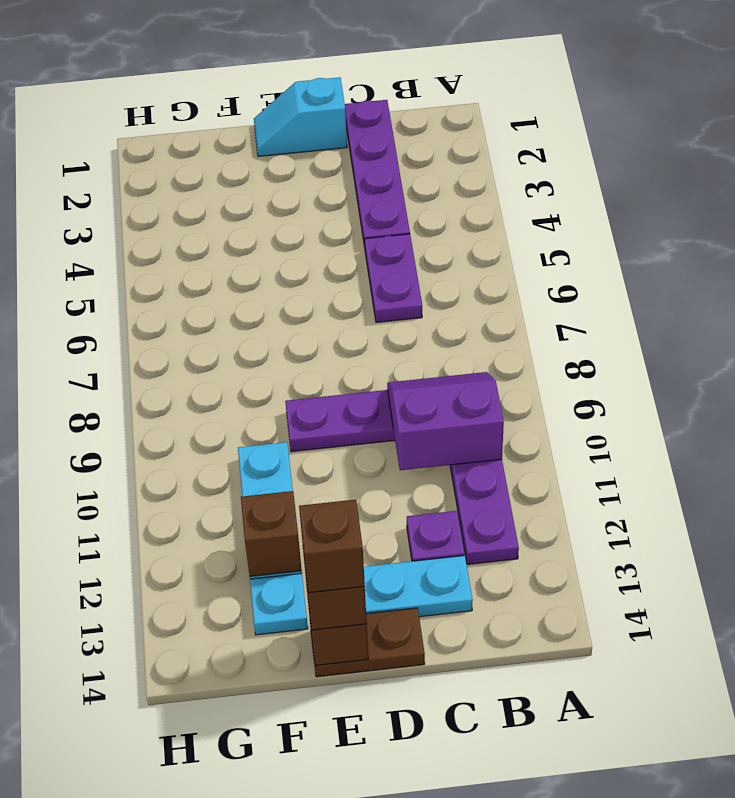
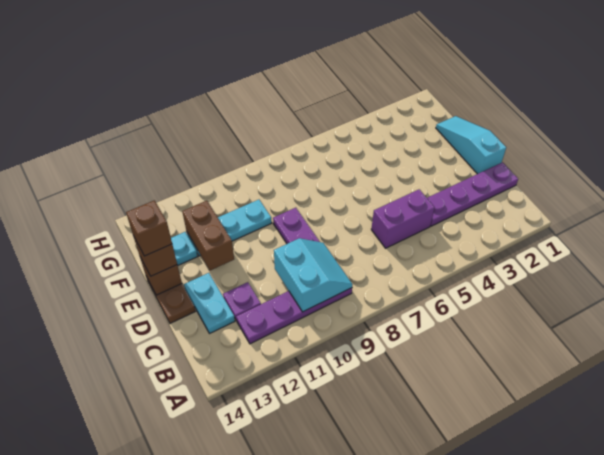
purple slope B9:C10 level 2 top 10 -> cyan slope B9:C10 level 2 top 10
purple plate C5:C6 level 1 -> purple brick C5:C6 level 1
cyan slope D1:E1 level 1 top D -> cyan slope D1:F1 level 1 top D
brown brick F12 level 2 -> brown brick E12:F12 level 2

